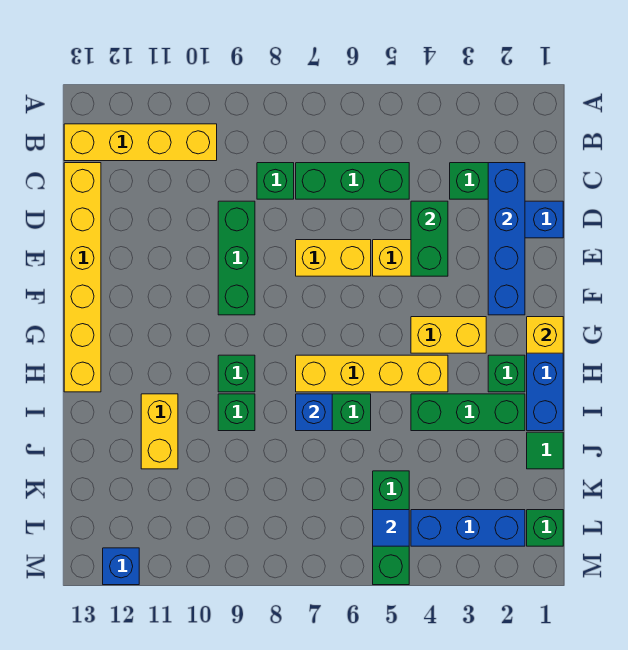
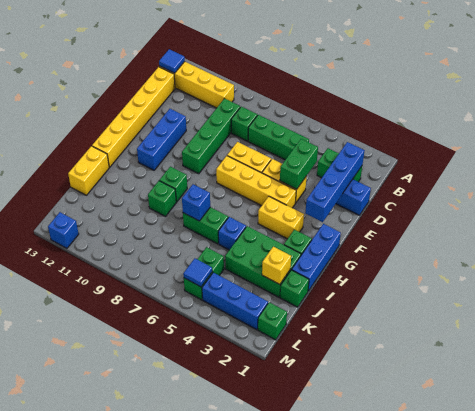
none -> blue tile B13 level 2
green brick D9:F9 level 1 -> green brick C9:F9 level 1
none -> blue brick E11:G11 level 1
yellow brick G1 level 2 -> yellow brick J2 level 2
yellow brick H4:H7 level 1 -> yellow brick F4:F7 level 1
green brick I2:I4 level 1 -> green brick I2:J4 level 1
none -> blue brick I5 level 1
yellow brick I11:J11 level 1 -> yellow brick I13:J13 level 1
green tile J1 level 1 -> green brick J1 level 1
green brick K5:M5 level 1 -> green brick K5:L5 level 1

